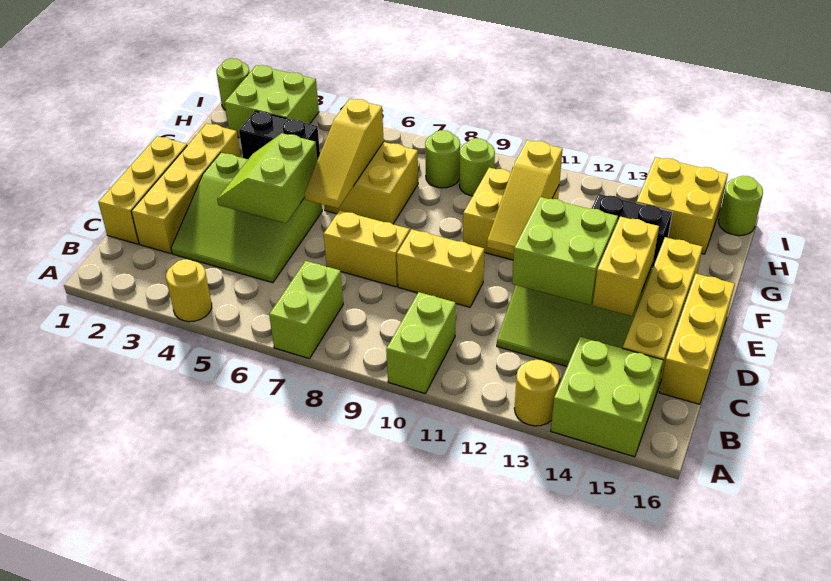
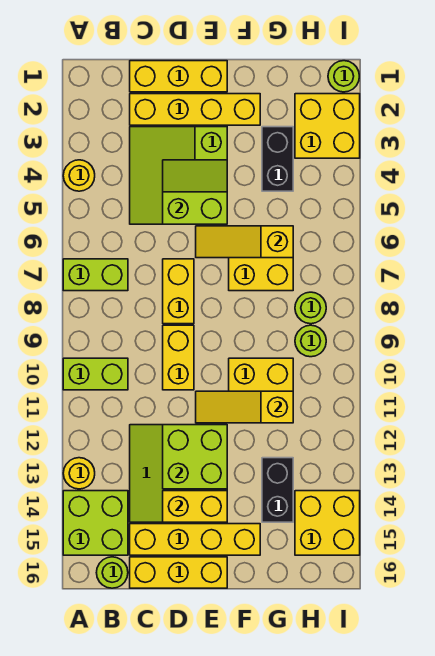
lime brick H2:I3 level 1 -> yellow brick H2:I3 level 1
lime round brick I16 level 1 -> lime round brick B16 level 1

